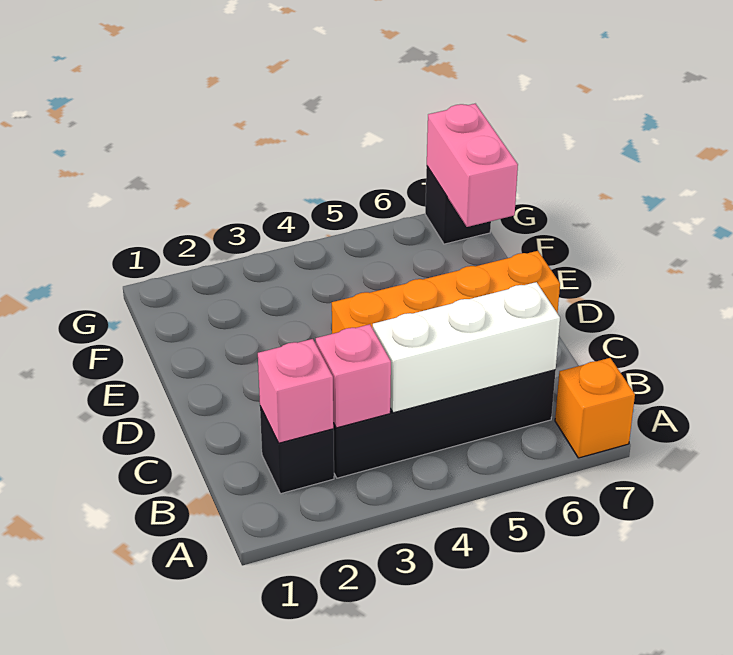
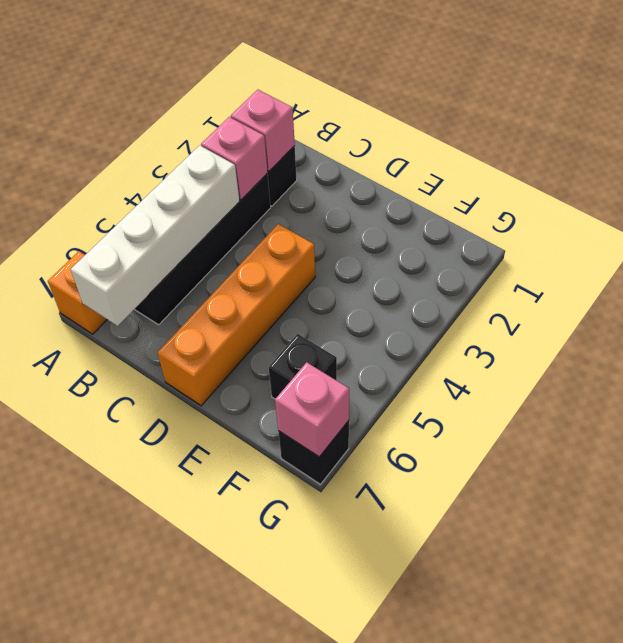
white brick B4:B6 level 2 -> white brick B4:B7 level 2
none -> black brick F6 level 1
pink brick F7:G7 level 2 -> pink brick G7 level 2

